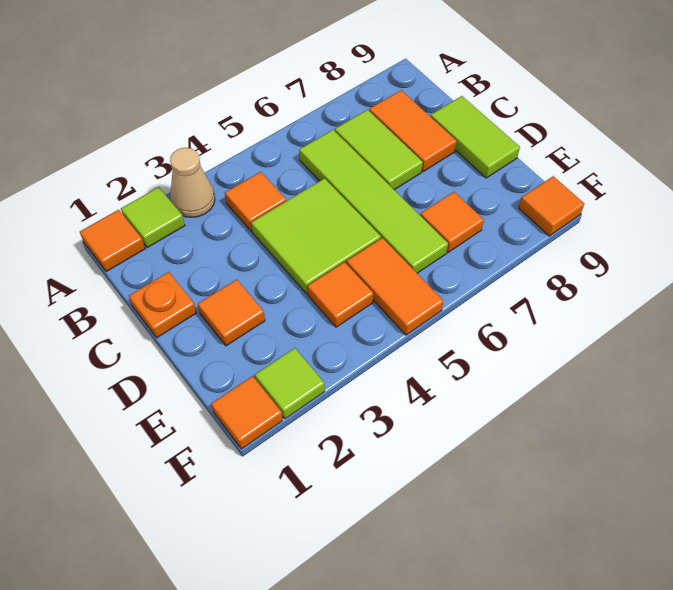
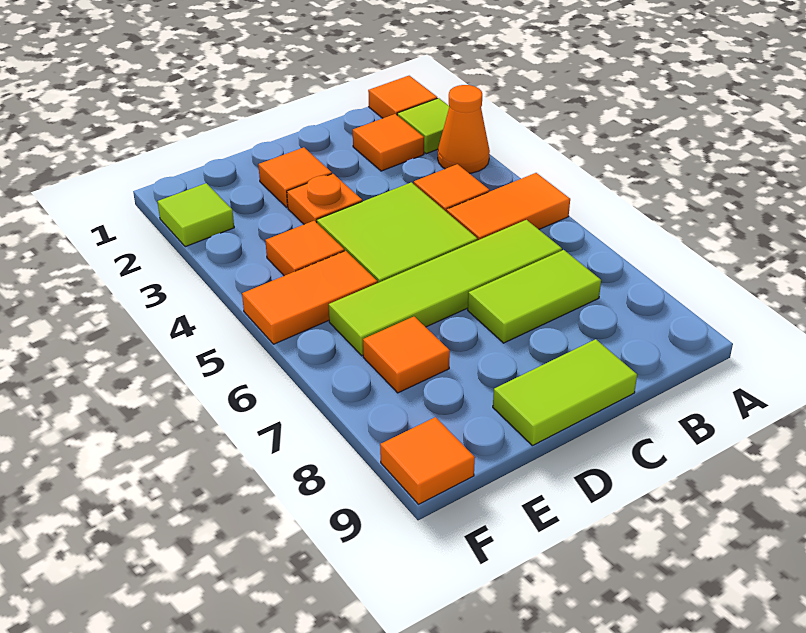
tan cone A3 level 1 -> orange cone A3 level 1
orange tile B8:C8 level 1 -> orange tile A5:B5 level 1
orange plate C1 level 1 -> orange plate D3 level 1
orange tile F1 level 1 -> orange tile B2 level 1

